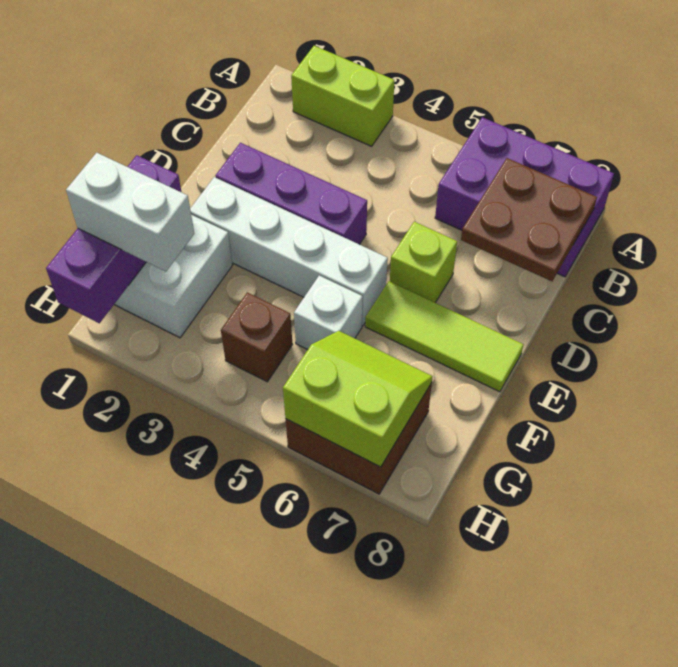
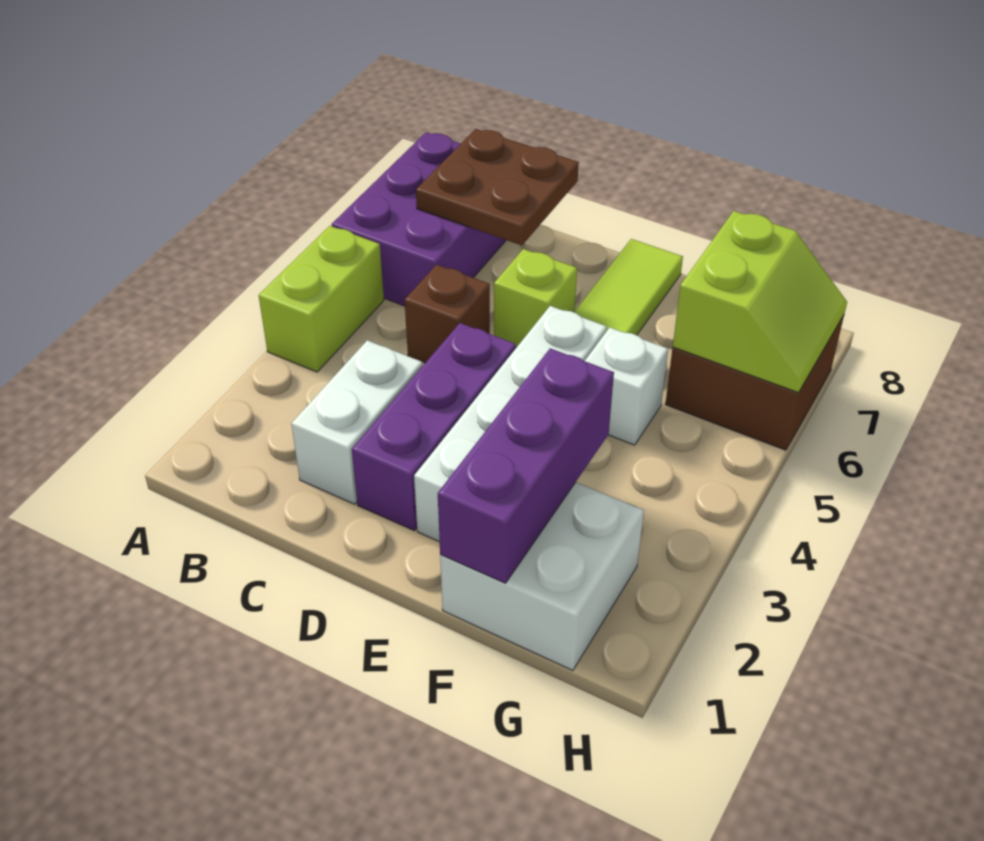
lime brick A2:A3 level 1 -> lime brick A4:A5 level 1
purple brick F1:H1 level 2 -> purple brick F1:F3 level 2
white brick G1:G2 level 3 -> white brick C2:C3 level 1
brown brick G4 level 1 -> brown brick C5 level 1
lime slope G6:H7 level 2 top H -> lime slope G6:H7 level 2 top G

